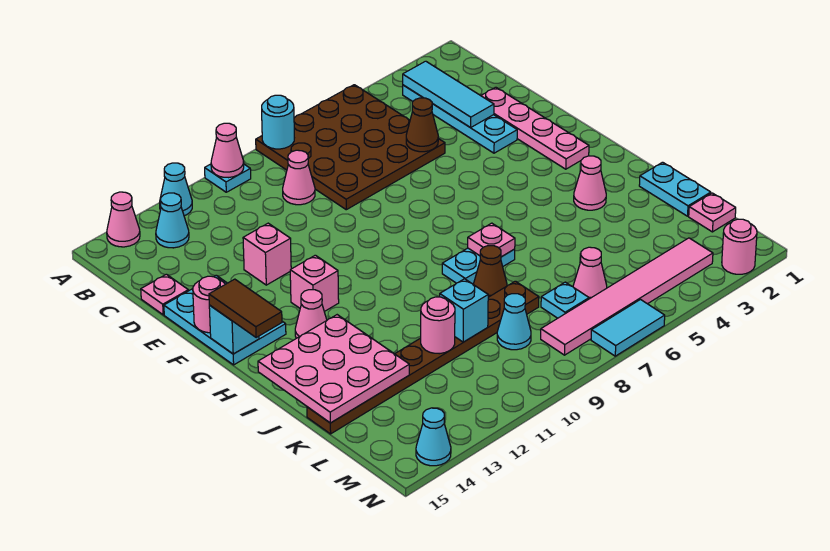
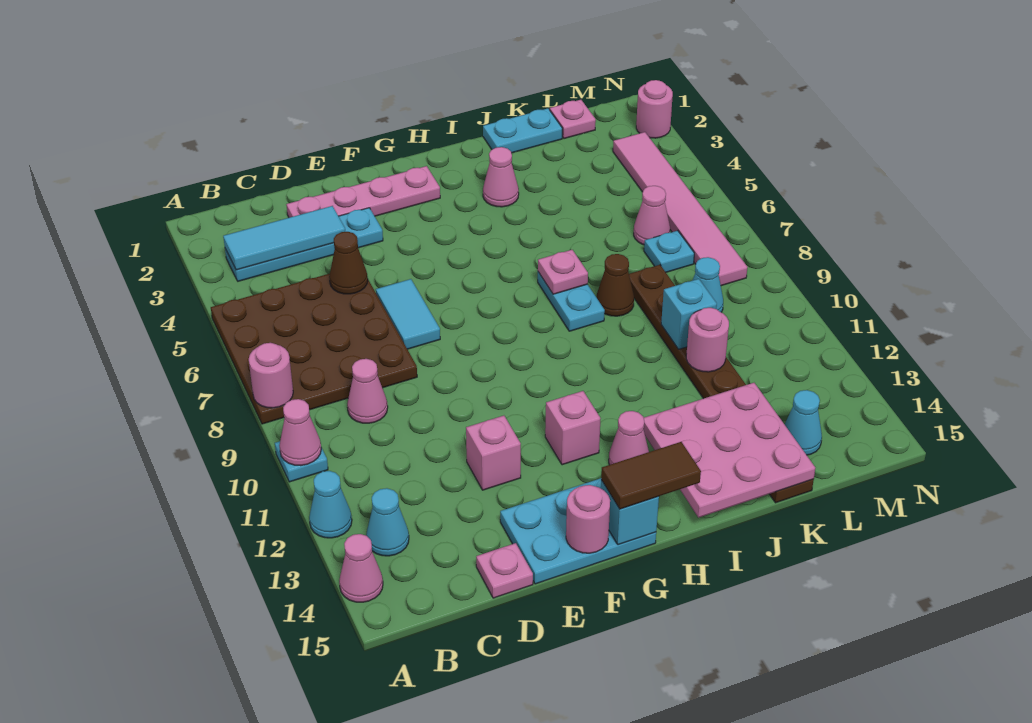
cyan round brick A8 level 2 -> pink round brick A8 level 2
cyan tile N6:N7 level 1 -> cyan tile E6:E7 level 1
cyan cone N14 level 1 -> cyan cone L14 level 1

